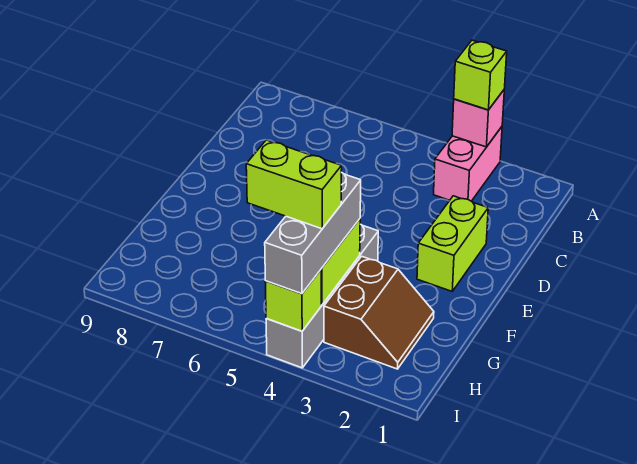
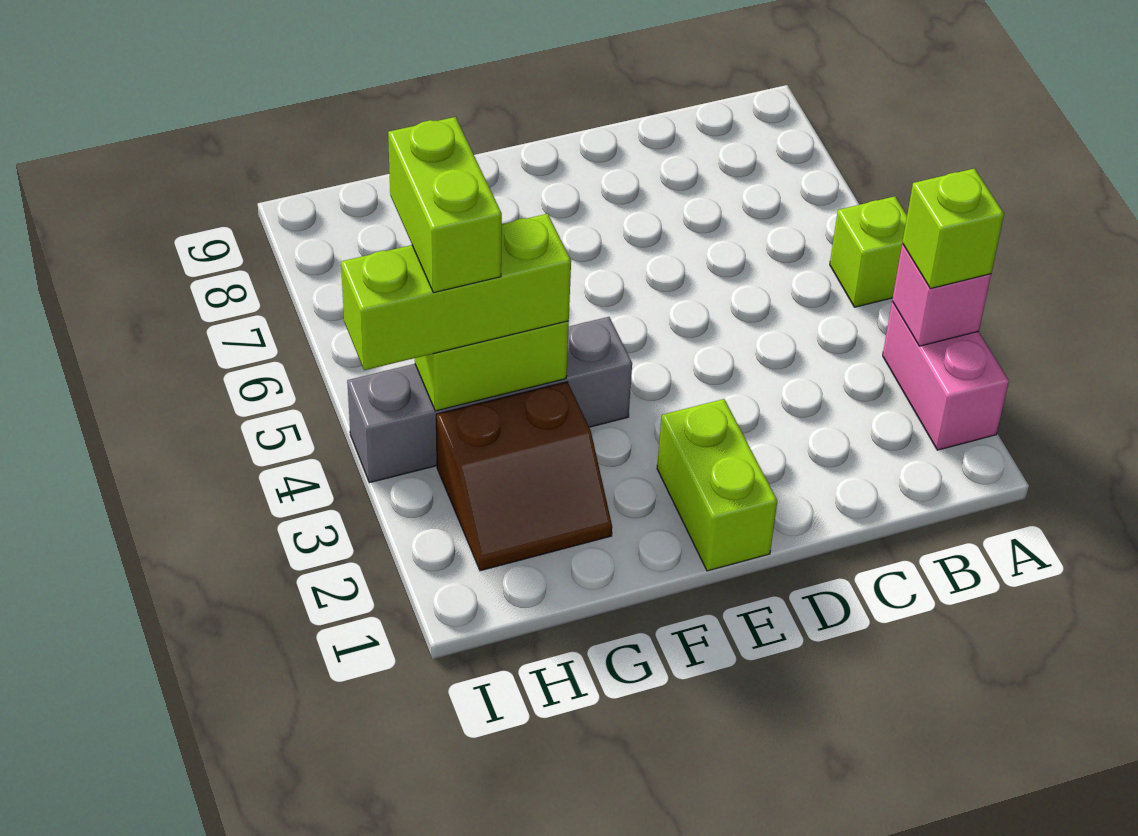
pink brick A3:B3 level 1 -> pink brick A2:A3 level 1
lime brick D2:E2 level 1 -> lime brick E1:E2 level 1
grey brick G4:I4 level 3 -> lime brick G4:I4 level 3
lime brick I4 level 2 -> lime brick A5 level 1

